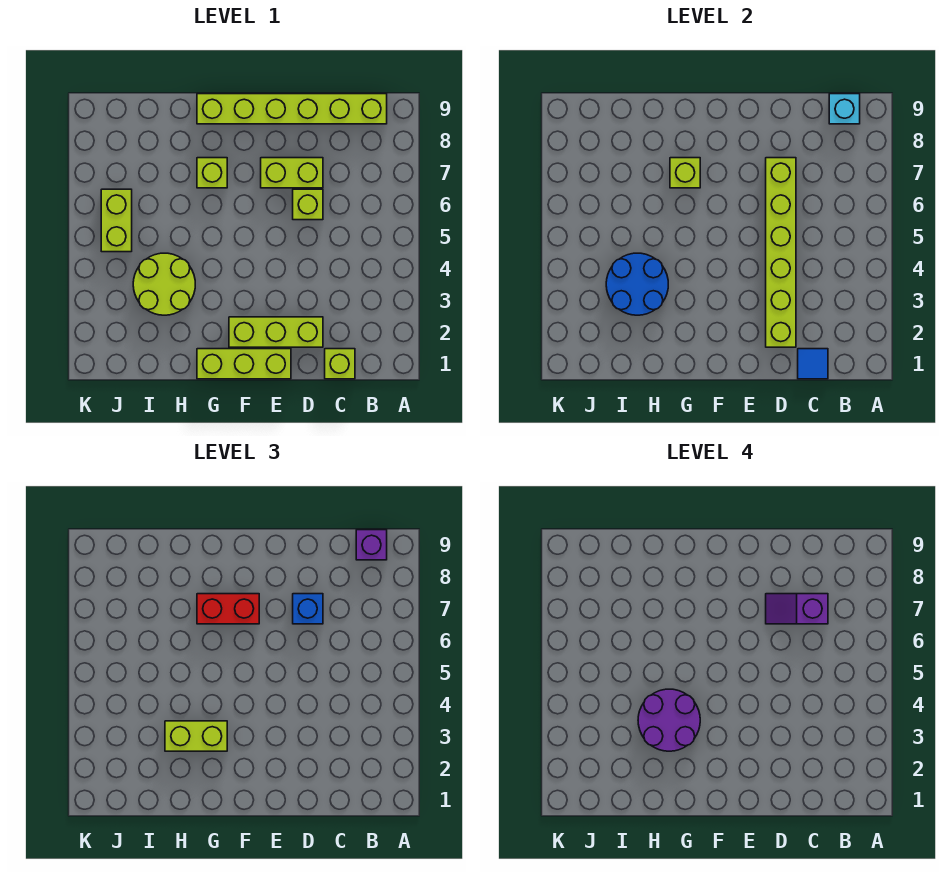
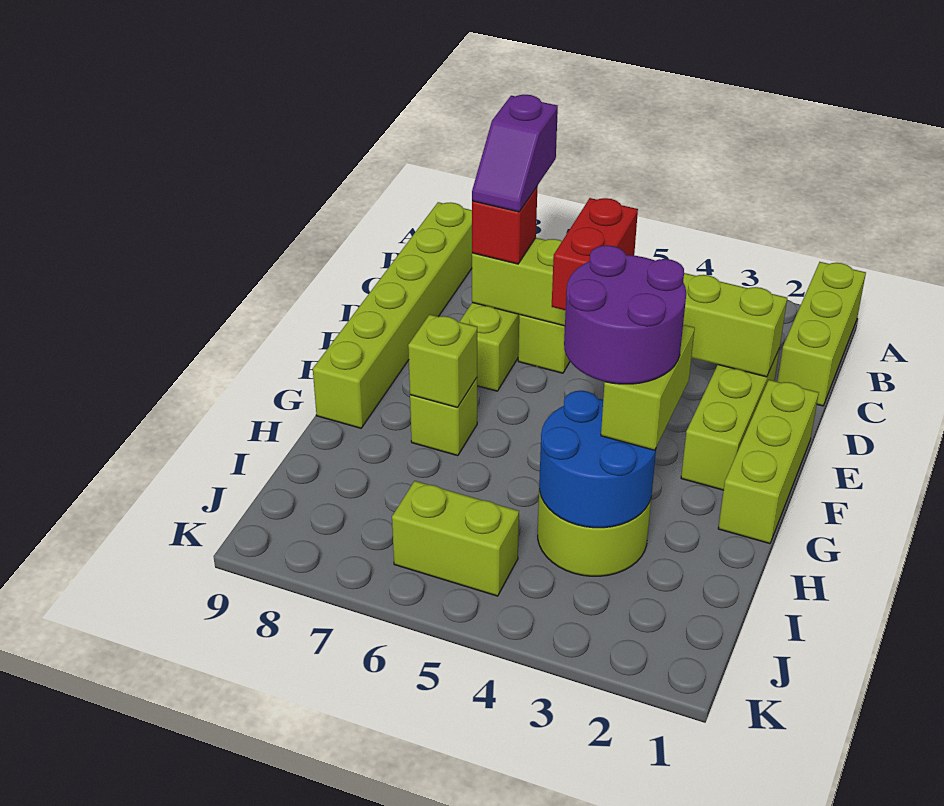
cyan brick B9 level 2 -> none
purple brick B9 level 3 -> none
lime brick C1 level 1 -> lime brick A1:C1 level 1
blue tile C1 level 2 -> none
blue brick D7 level 3 -> red brick D7 level 3
red brick F7:G7 level 3 -> red brick D5:E5 level 3

